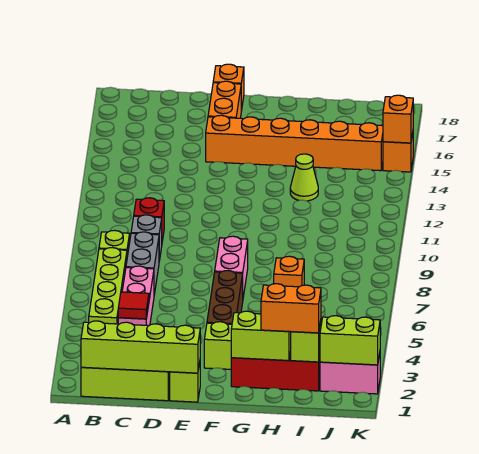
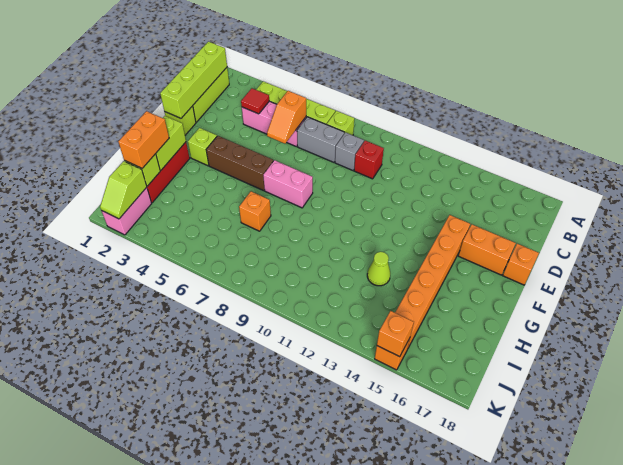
none -> orange slope C6:D6 level 2 top C
lime brick J2:K2 level 2 -> lime slope J2:K2 level 2 top J

